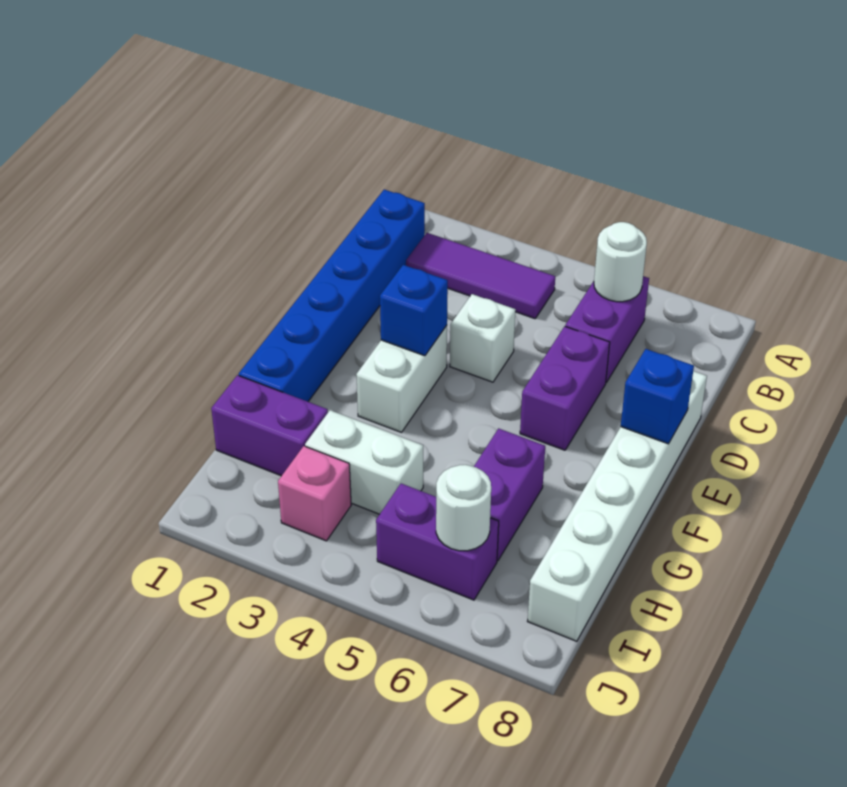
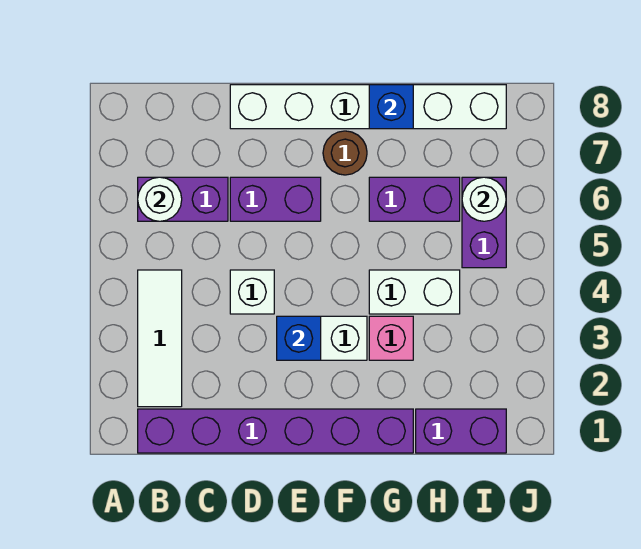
blue brick B1:G1 level 1 -> purple brick B1:G1 level 1
purple tile B2:B4 level 1 -> white tile B2:B4 level 1
blue brick E8 level 2 -> blue brick G8 level 2
none -> brown round brick F7 level 1
purple brick H1:H2 level 1 -> purple brick H1:I1 level 1
white brick H3:H4 level 1 -> white brick G4:H4 level 1
pink brick I3 level 1 -> pink brick G3 level 1

